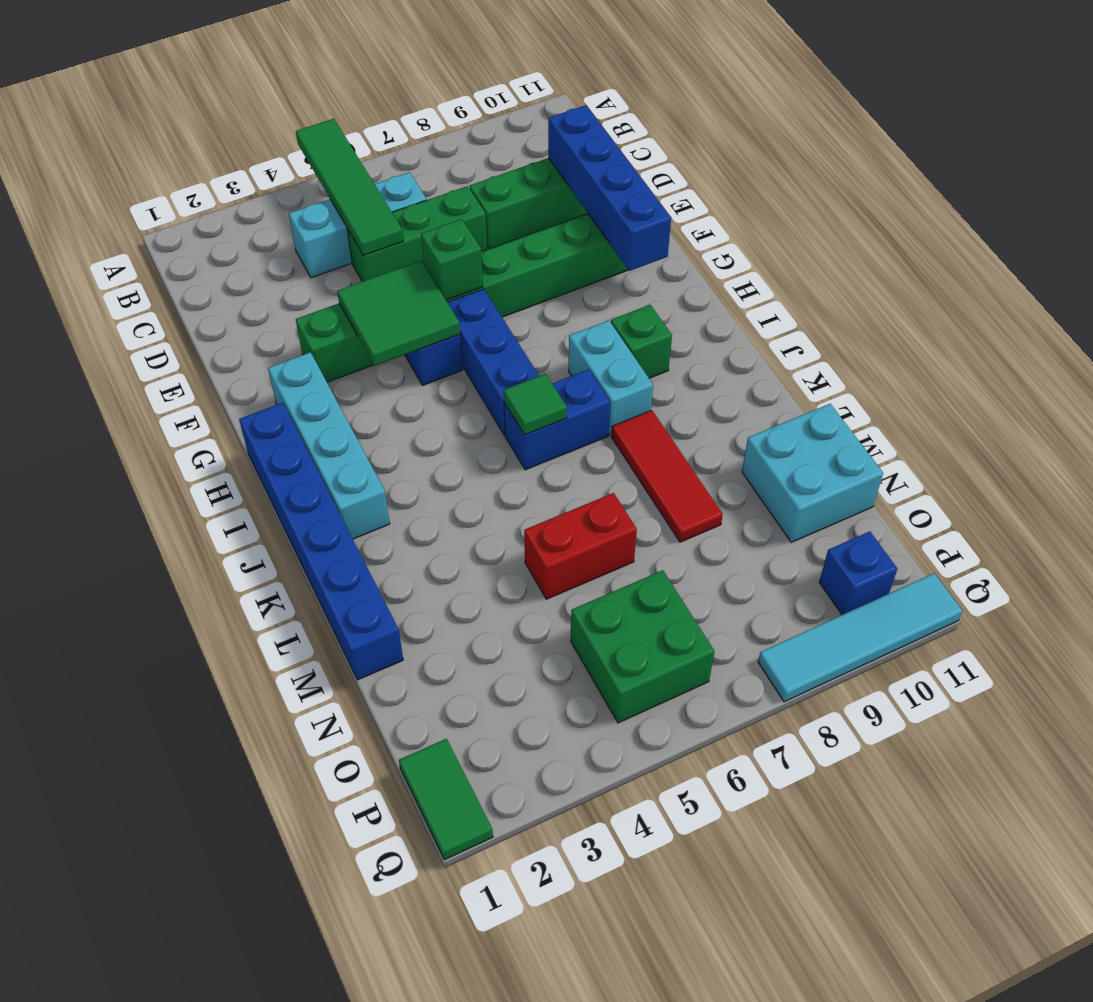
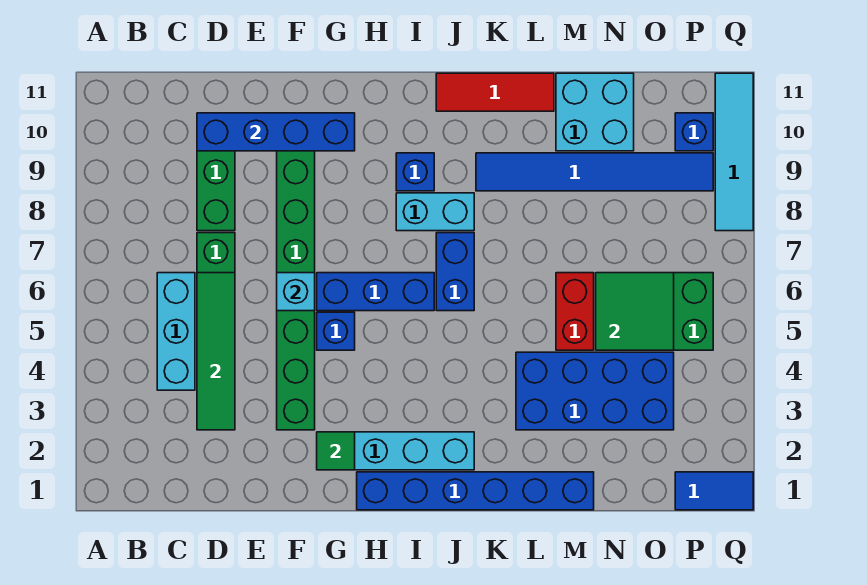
green tile A5:D5 level 2 -> green tile D3:D6 level 2
green tile F4:G5 level 2 -> green tile N5:O6 level 2
green brick F6 level 2 -> cyan brick F6 level 2
green brick I9 level 1 -> blue brick I9 level 1
green tile J6 level 2 -> green tile G2 level 2
red tile K8:M8 level 1 -> red tile J11:L11 level 1
none -> blue tile K9:P9 level 1
none -> blue brick L3:O4 level 1
green tile P1:Q1 level 1 -> blue tile P1:Q1 level 1

